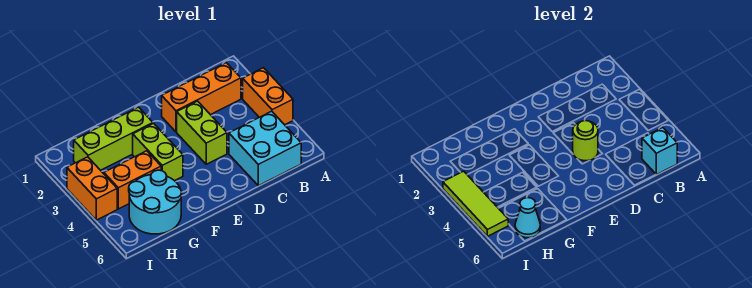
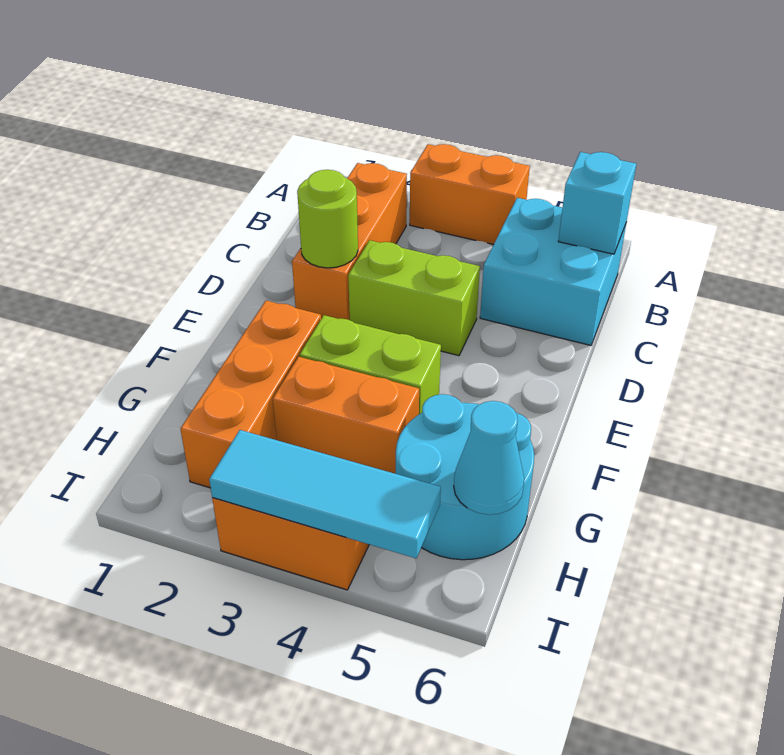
lime round brick D4 level 2 -> lime round brick D2 level 2
lime brick F2:H2 level 1 -> orange brick F2:H2 level 1
orange brick G4:H4 level 1 -> orange brick G3:G4 level 1
lime tile I3:I5 level 2 -> cyan tile I3:I5 level 2

